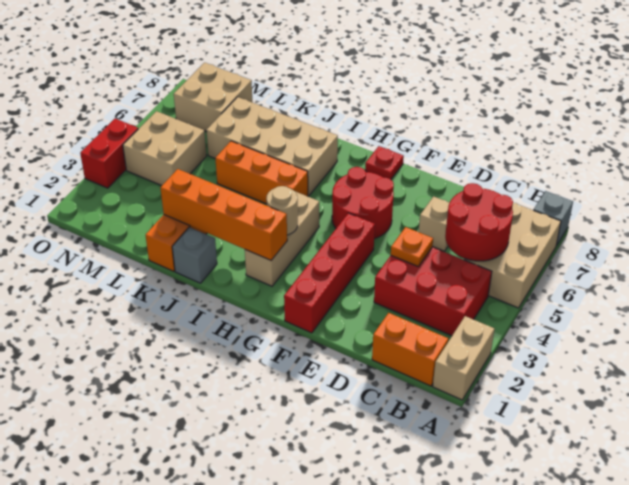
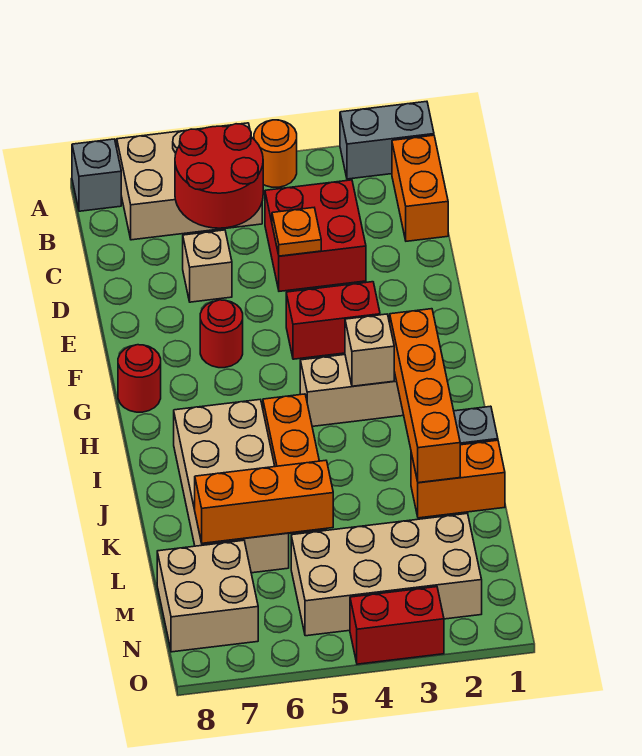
tan brick A1:A2 level 1 -> grey brick A1:A2 level 1
none -> orange round brick A4 level 1
red brick B3:D4 level 1 -> red brick C3:D4 level 1
red brick F1:F4 level 1 -> red brick F3:F4 level 1
red round brick F5:G6 level 1 -> red round brick F6 level 1
red plate G8 level 1 -> red round brick G8 level 1
tan round brick H3 level 2 -> tan brick H3 level 2
none -> orange brick L5:L7 level 2
tan brick M4:N5 level 1 -> tan brick M2:N5 level 1

